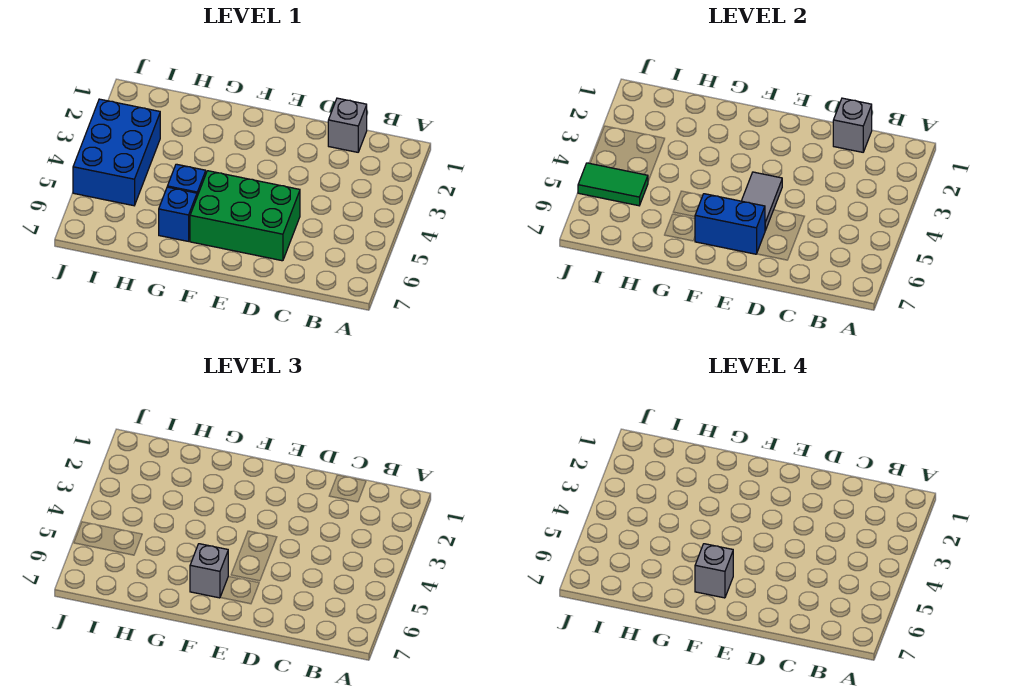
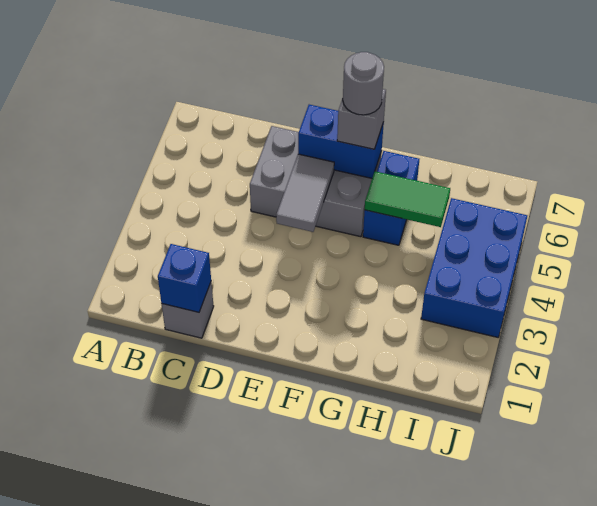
grey brick C1 level 2 -> blue brick C1 level 2
green brick D5:F6 level 1 -> grey brick D5:F6 level 1
grey brick F6 level 4 -> grey round brick F6 level 4
green tile I5:J5 level 2 -> green tile G5:H5 level 2

